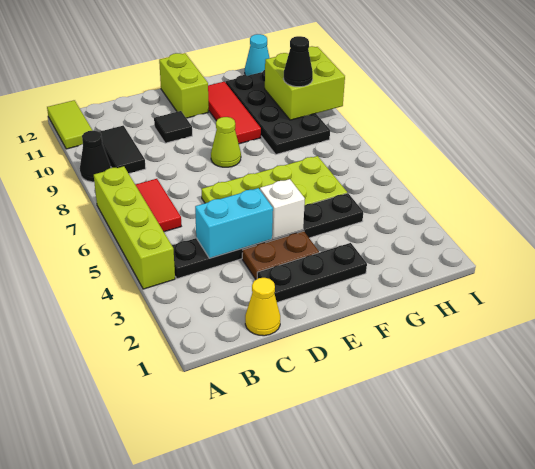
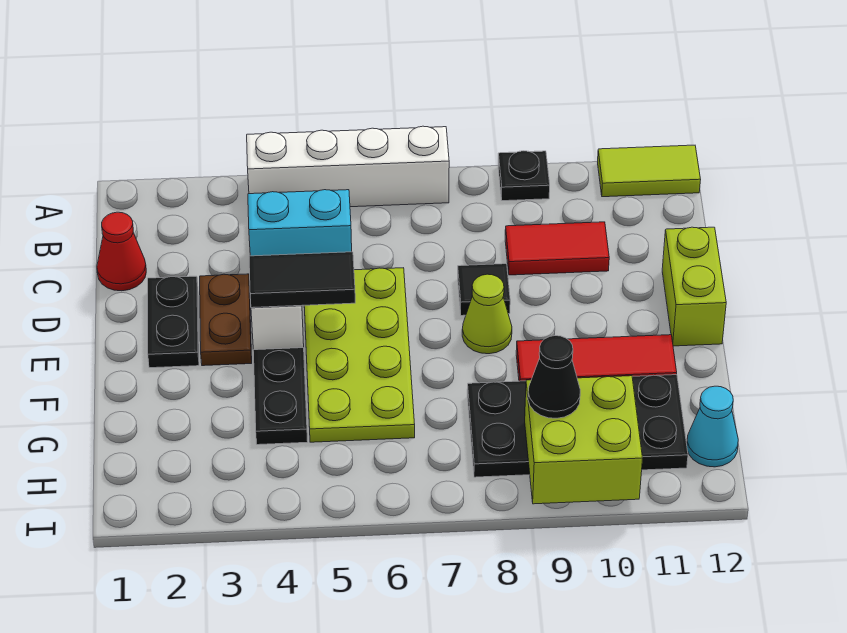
lime brick A4:A7 level 1 -> white brick A4:A7 level 1
black cone A9 level 1 -> black plate A9 level 1
red tile B6:B7 level 1 -> red tile C9:C10 level 1
black tile B9:B10 level 1 -> black tile E4:E5 level 3
yellow cone C1 level 1 -> red cone C1 level 1
cyan brick C4:D4 level 2 -> cyan brick C4:C5 level 2
black plate D2:F2 level 1 -> black plate D2:E2 level 1
black tile D10 level 1 -> black tile D8 level 1
lime brick E11:E12 level 1 -> lime brick D12:E12 level 1

